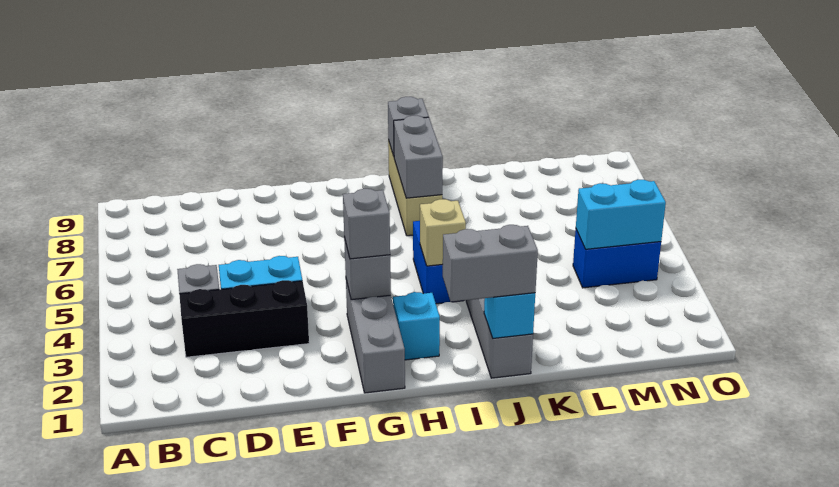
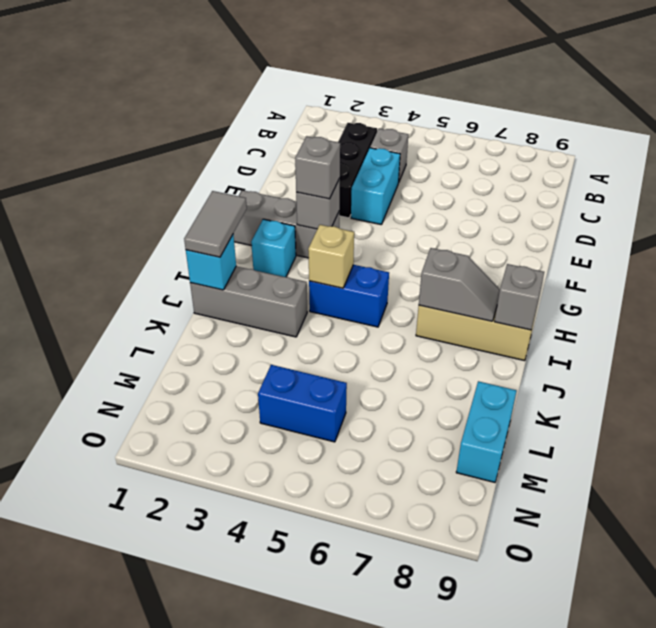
grey brick I1:J1 level 3 -> grey tile I1:J1 level 3
grey brick I7:I8 level 2 -> grey slope I7:I8 level 2 top 7
blue brick M4:N4 level 1 -> blue brick M4:M5 level 1
cyan brick M4:N4 level 2 -> cyan brick L9:M9 level 1

